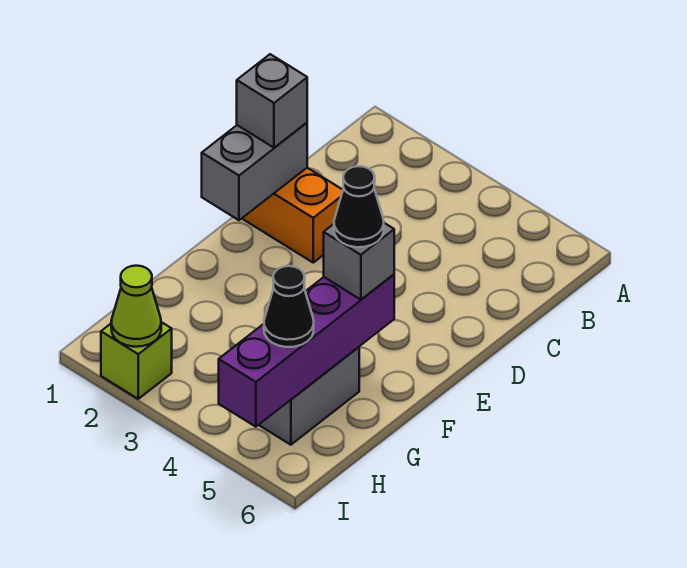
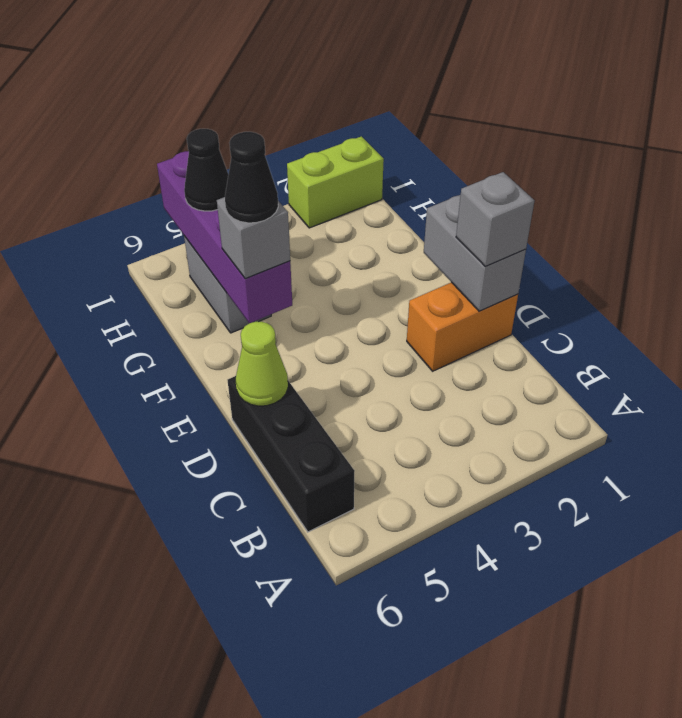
none -> black brick B6:D6 level 1
lime brick I2 level 1 -> lime brick I1:I2 level 1
lime cone I2 level 2 -> lime cone D6 level 2

